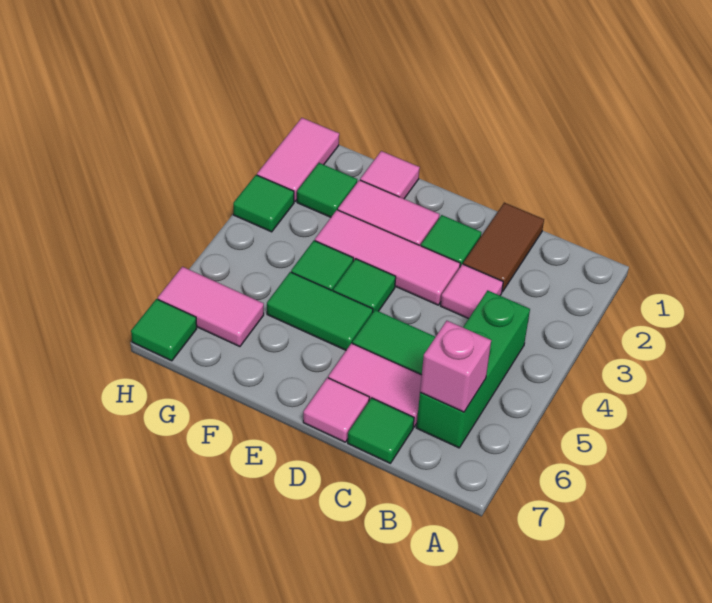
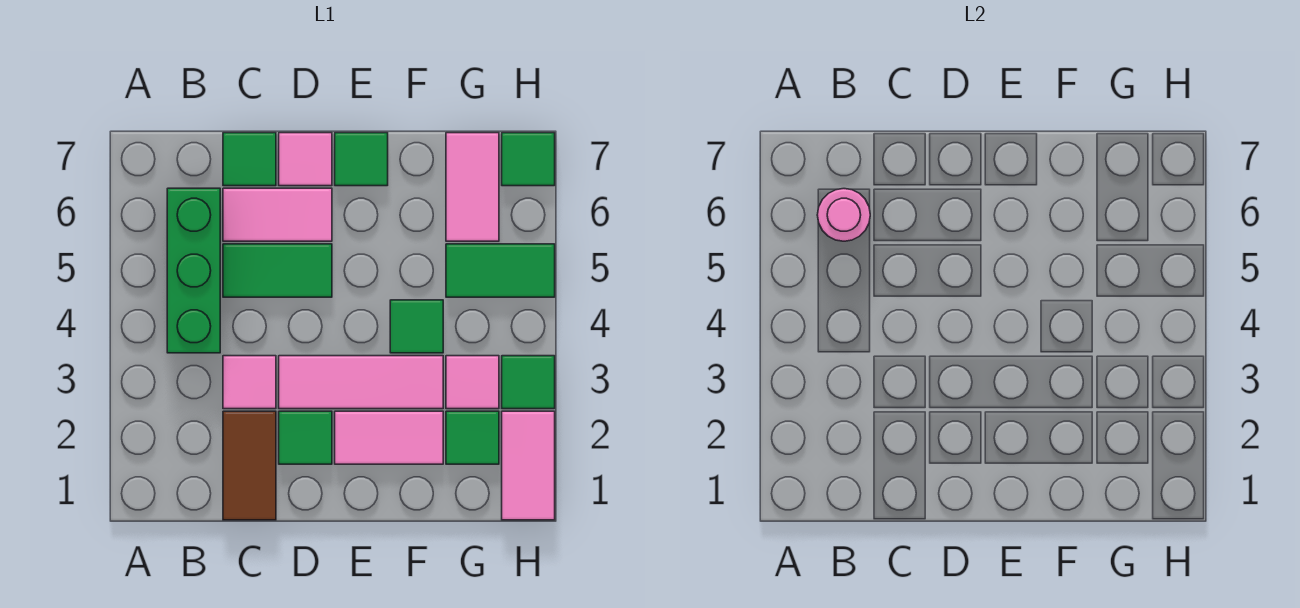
pink brick B6 level 2 -> pink round brick B6 level 2
green tile E4 level 1 -> green tile E7 level 1
green tile E5:F5 level 1 -> green tile G5:H5 level 1
pink tile F1 level 1 -> pink tile G3 level 1
pink tile G6:H6 level 1 -> pink tile G6:G7 level 1

